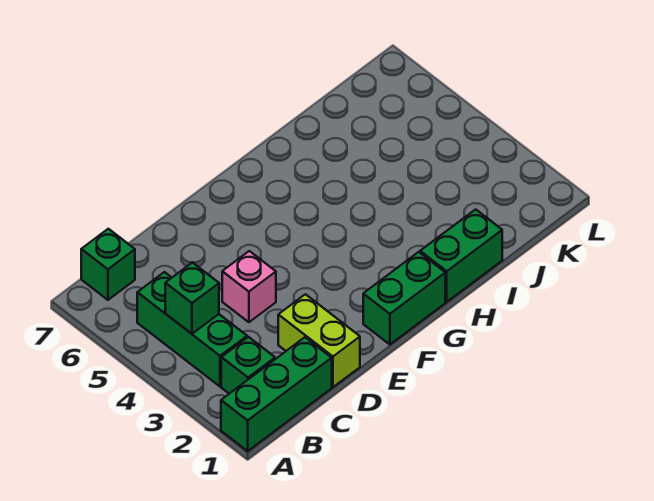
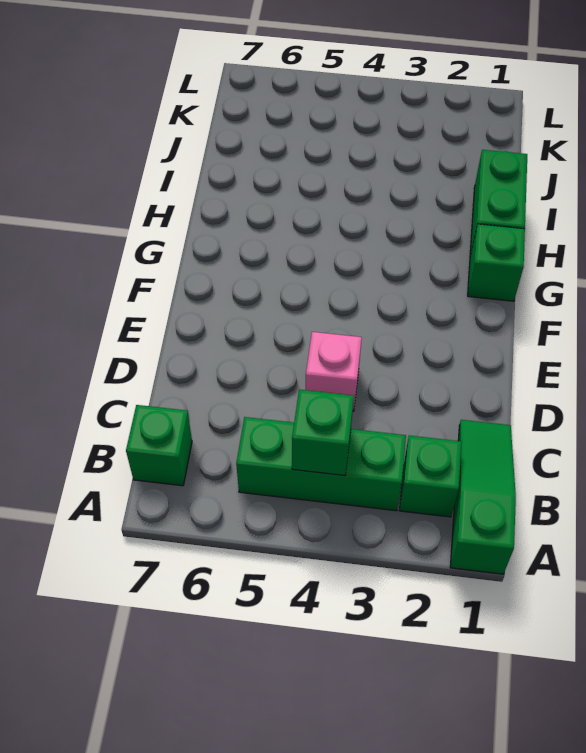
green brick A1:C1 level 1 -> green slope A1:C1 level 1 top A
lime brick D1:D2 level 1 -> none
green brick F1:G1 level 1 -> green brick G1 level 1

